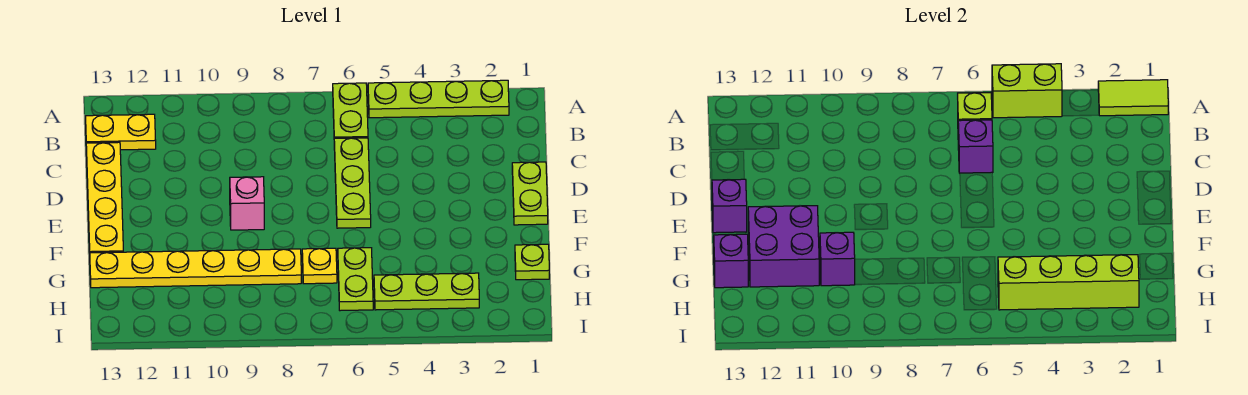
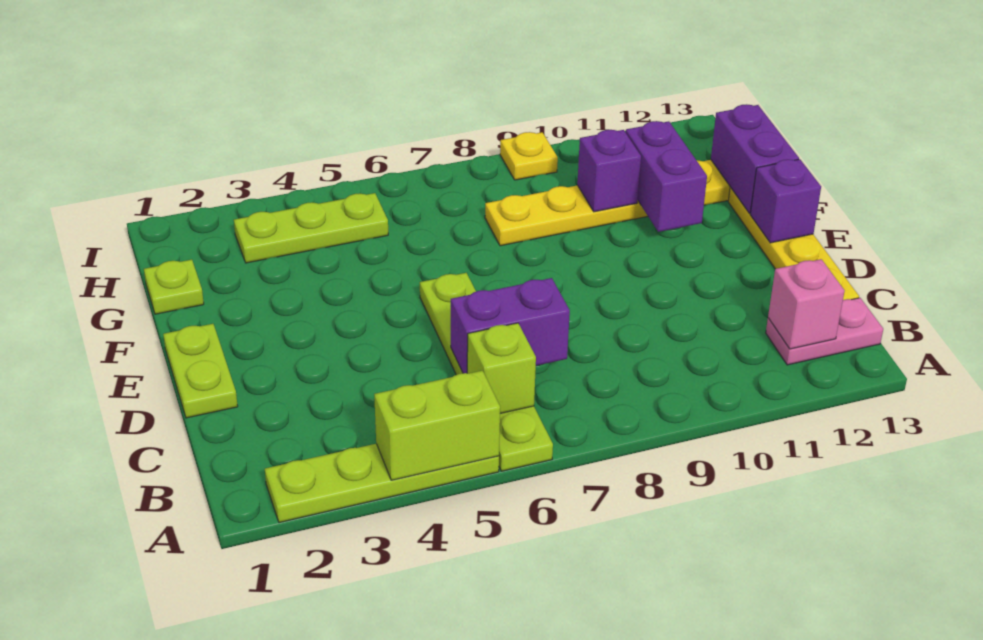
lime tile A1:A2 level 2 -> none
yellow plate B12:B13 level 1 -> pink plate B12:B13 level 1
purple brick C6 level 2 -> purple brick C6:C7 level 2
pink brick E9 level 1 -> pink brick B12 level 2
purple brick F11:G12 level 2 -> purple brick F11:G11 level 2
lime plate G6:H6 level 1 -> none
yellow plate G7 level 1 -> yellow plate I9 level 1
purple brick G13 level 2 -> purple brick F13:G13 level 2
lime brick H2:H5 level 2 -> none

